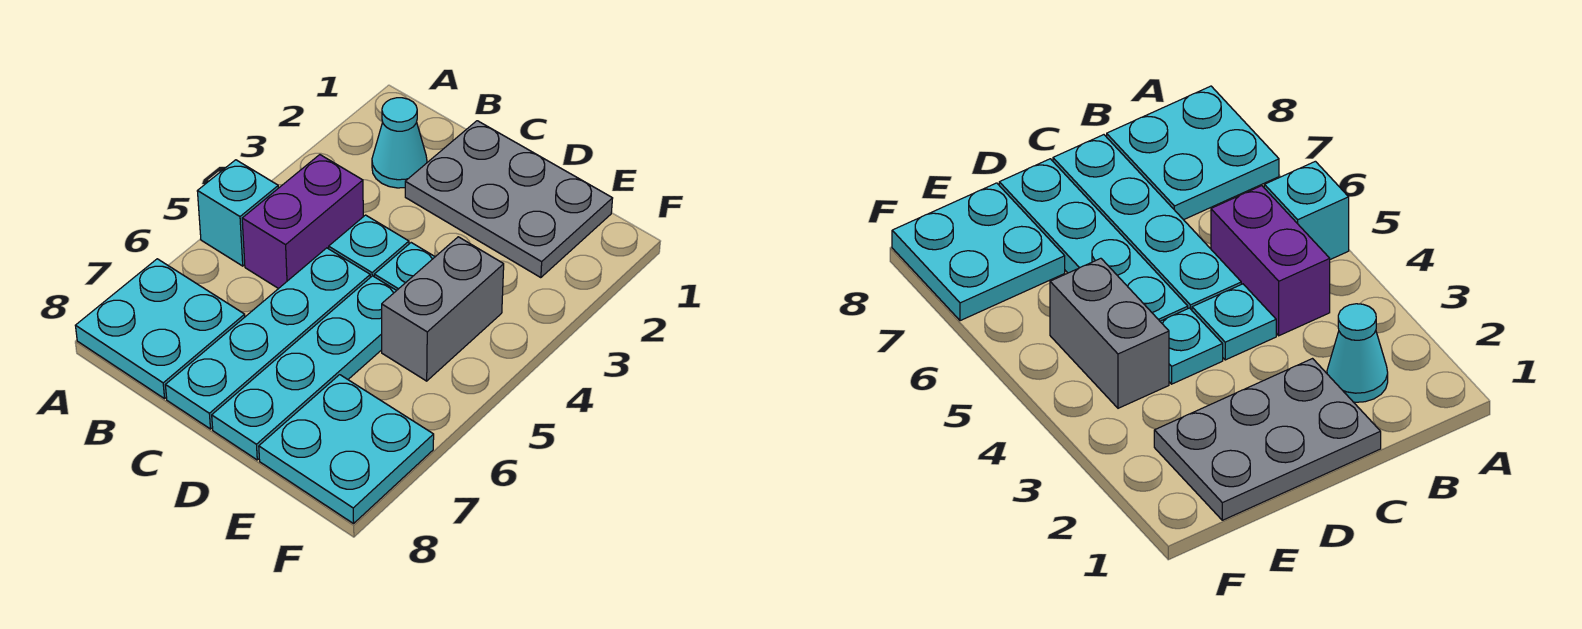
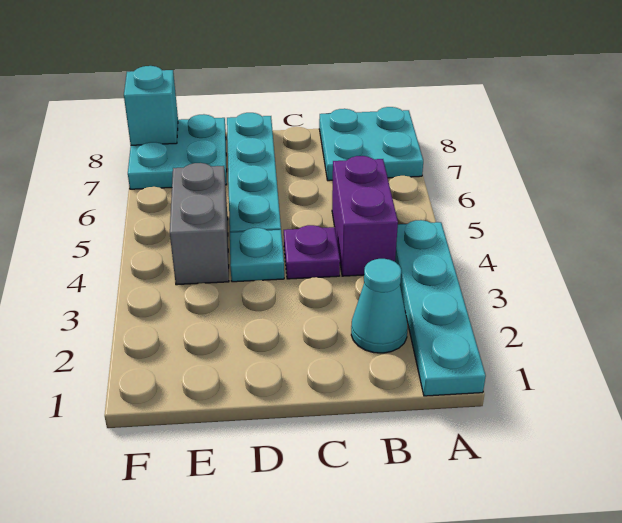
cyan brick A5 level 1 -> cyan brick F8 level 2
grey plate C1:E2 level 1 -> none
cyan plate C4 level 1 -> purple plate C4 level 1
cyan plate C5:C8 level 1 -> cyan plate A1:A4 level 1

